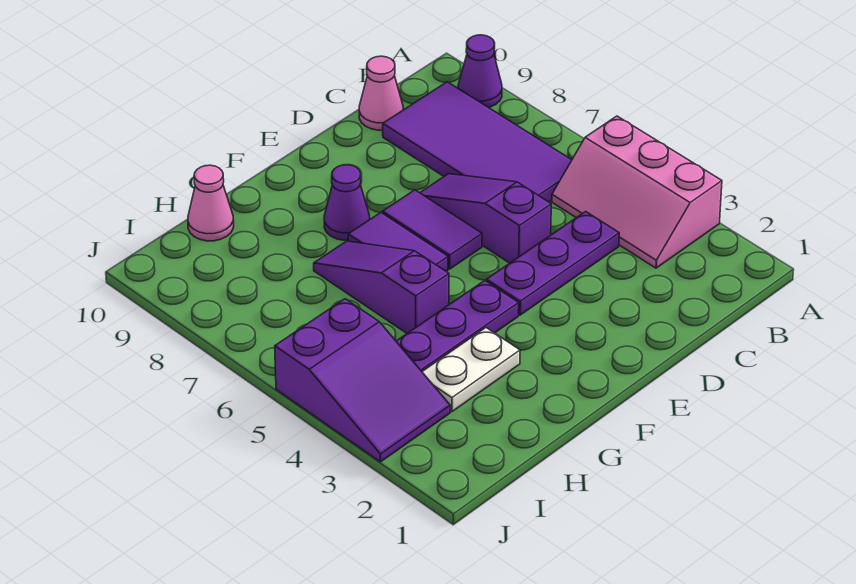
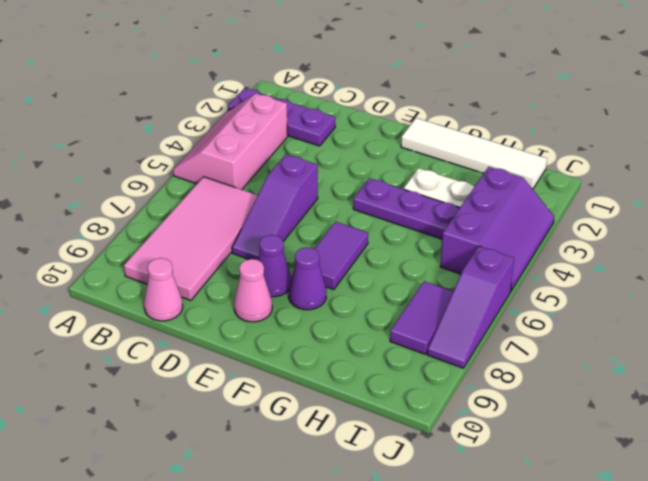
pink slope A3:B5 level 1 top A -> pink slope A3:B5 level 1 top B
purple cone A9 level 1 -> purple cone E8 level 1
purple tile B6:C9 level 1 -> pink tile B6:C9 level 1
purple plate C4:E4 level 1 -> purple plate A2:C2 level 1
purple tile E6:E7 level 1 -> purple tile I7:I8 level 1
none -> white tile F1:I1 level 1
purple slope G5:G7 level 1 top 5 -> purple slope J6:J8 level 1 top 6
pink cone H10 level 1 -> pink cone E9 level 1
purple slope I3:J5 level 1 top 5 -> purple slope I3:J5 level 1 top I

